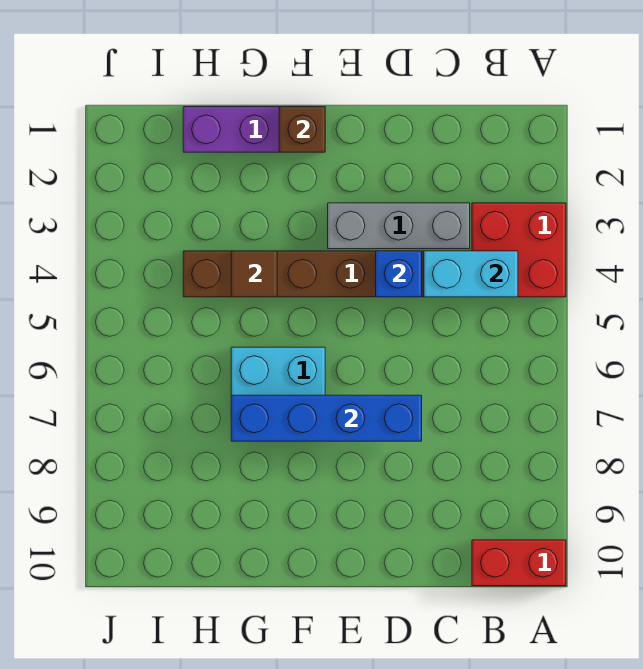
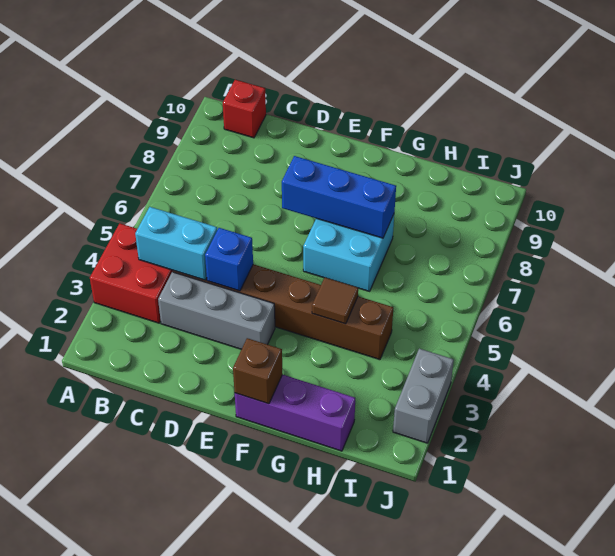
red brick A10:B10 level 1 -> red brick B10 level 1
blue brick D7:G7 level 2 -> blue brick E7:G7 level 2
none -> grey brick J2:J3 level 1

